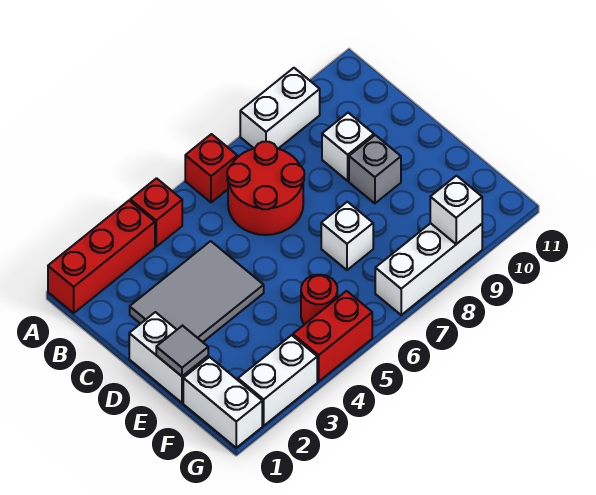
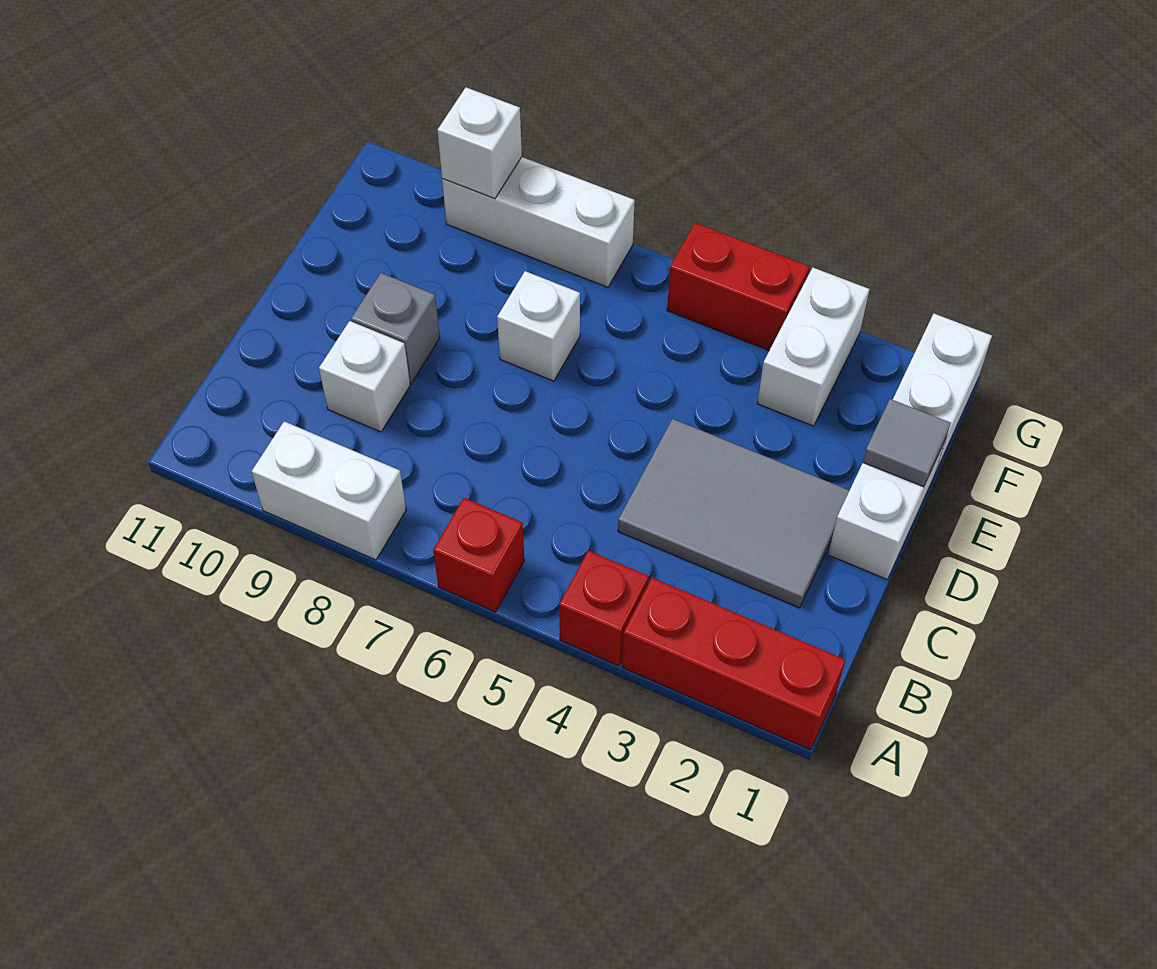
red round brick B6:C7 level 1 -> none
red round brick F5 level 1 -> none
white brick G2:G3 level 1 -> white brick F3:G3 level 1

